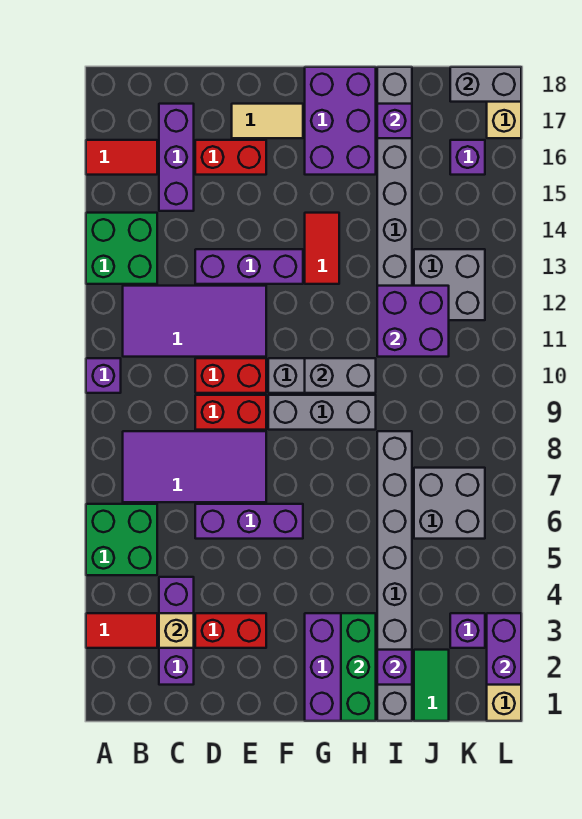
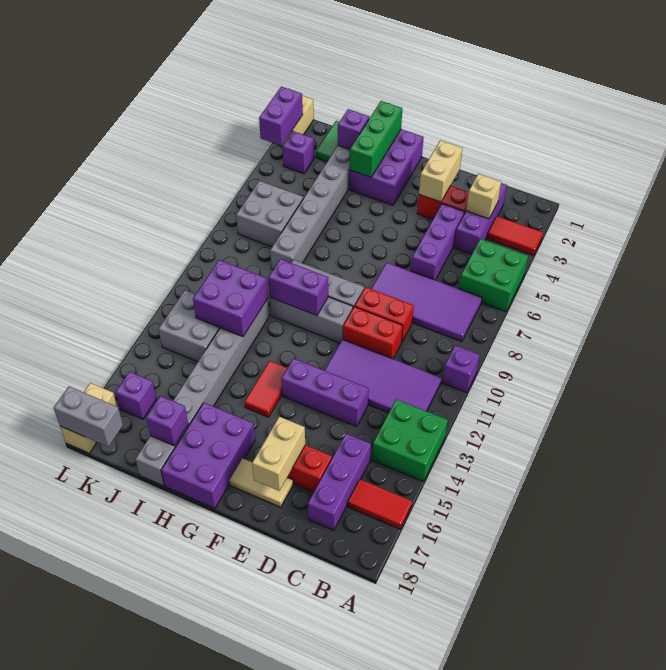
purple brick D6:F6 level 1 -> purple brick D4:D6 level 1
none -> tan brick E2:E3 level 2
none -> tan brick E16:E17 level 2
grey brick G10:H10 level 2 -> purple brick G10:H10 level 2

